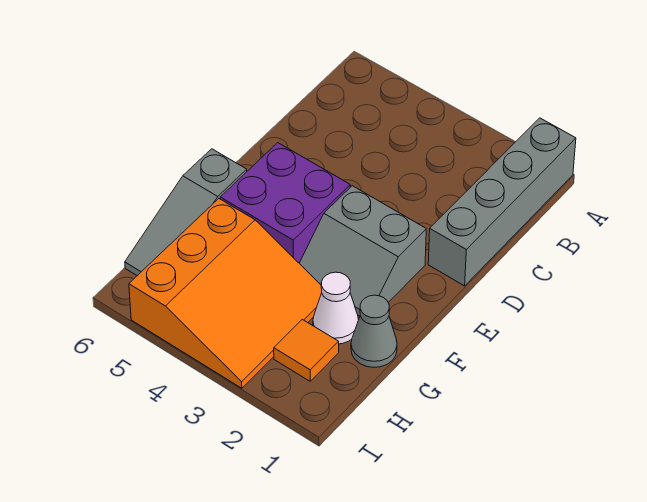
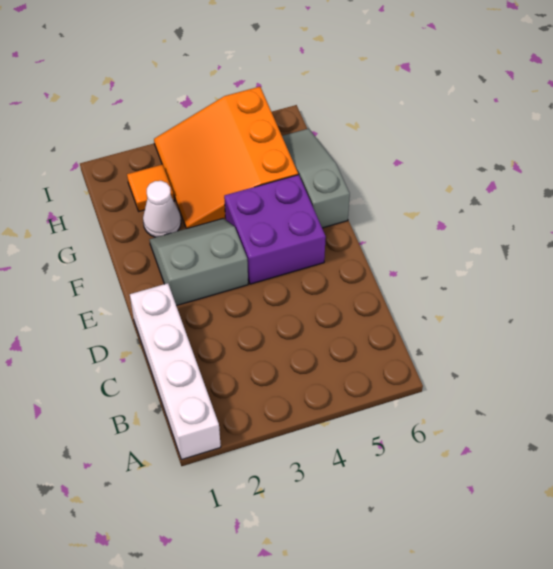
grey brick A1:D1 level 1 -> white brick A1:D1 level 1
grey cone G1 level 1 -> none

